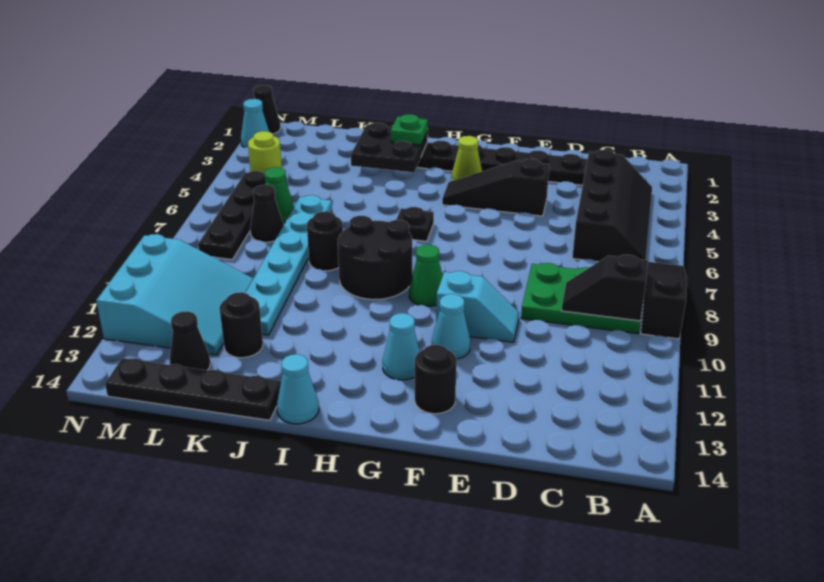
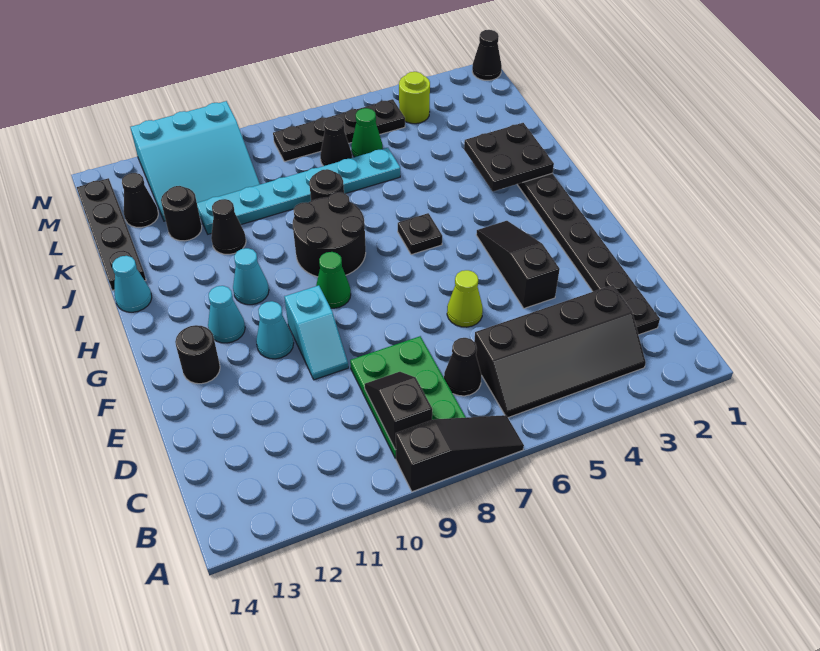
none -> black cone C7 level 1
lime cone G3 level 1 -> lime cone E6 level 1
green plate I2 level 3 -> none
none -> black cone J11 level 1
cyan cone N2 level 1 -> cyan cone H11 level 1

